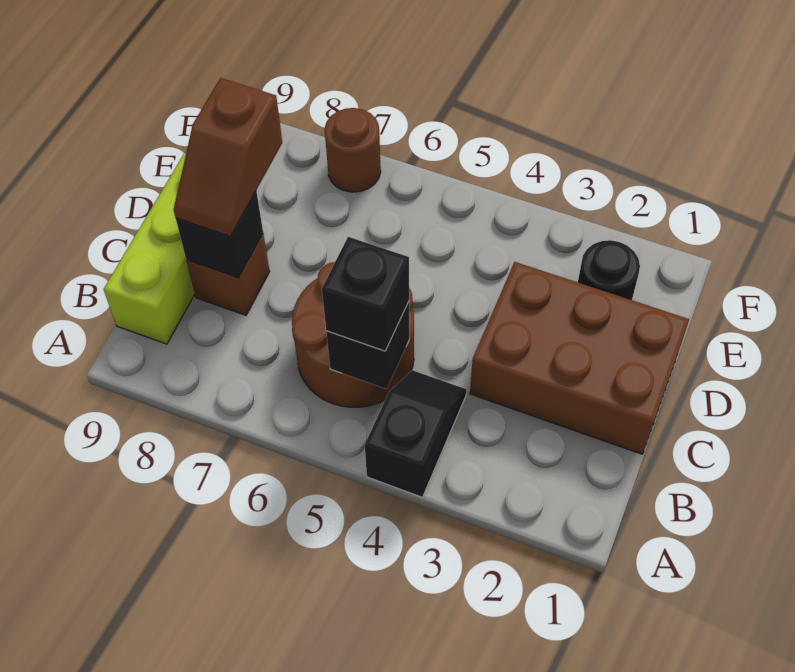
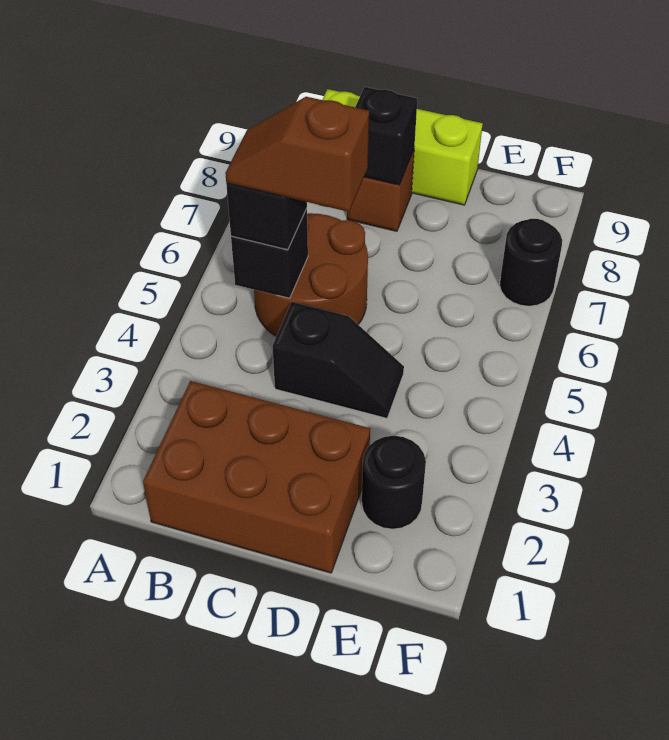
black slope A4:B4 level 1 top A -> black slope C4:D4 level 1 top C
brown brick C1:D3 level 1 -> brown brick B1:D2 level 1
brown slope C8:D8 level 3 top D -> brown slope B5:C5 level 4 top C
brown round brick F7 level 1 -> black round brick F7 level 1

